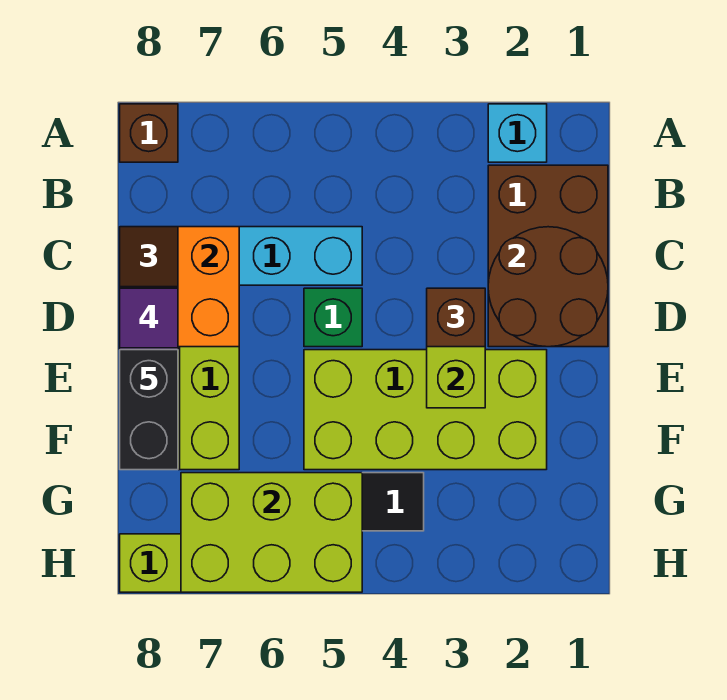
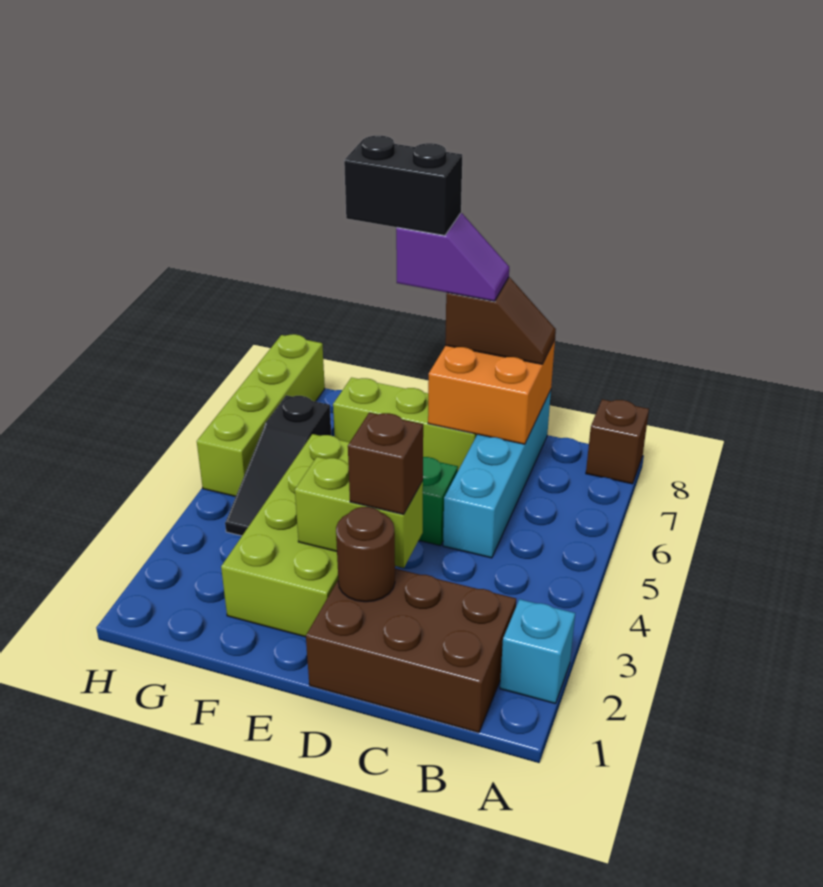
brown round brick C1:D2 level 2 -> brown round brick D2 level 2
lime brick G5:H7 level 2 -> none

